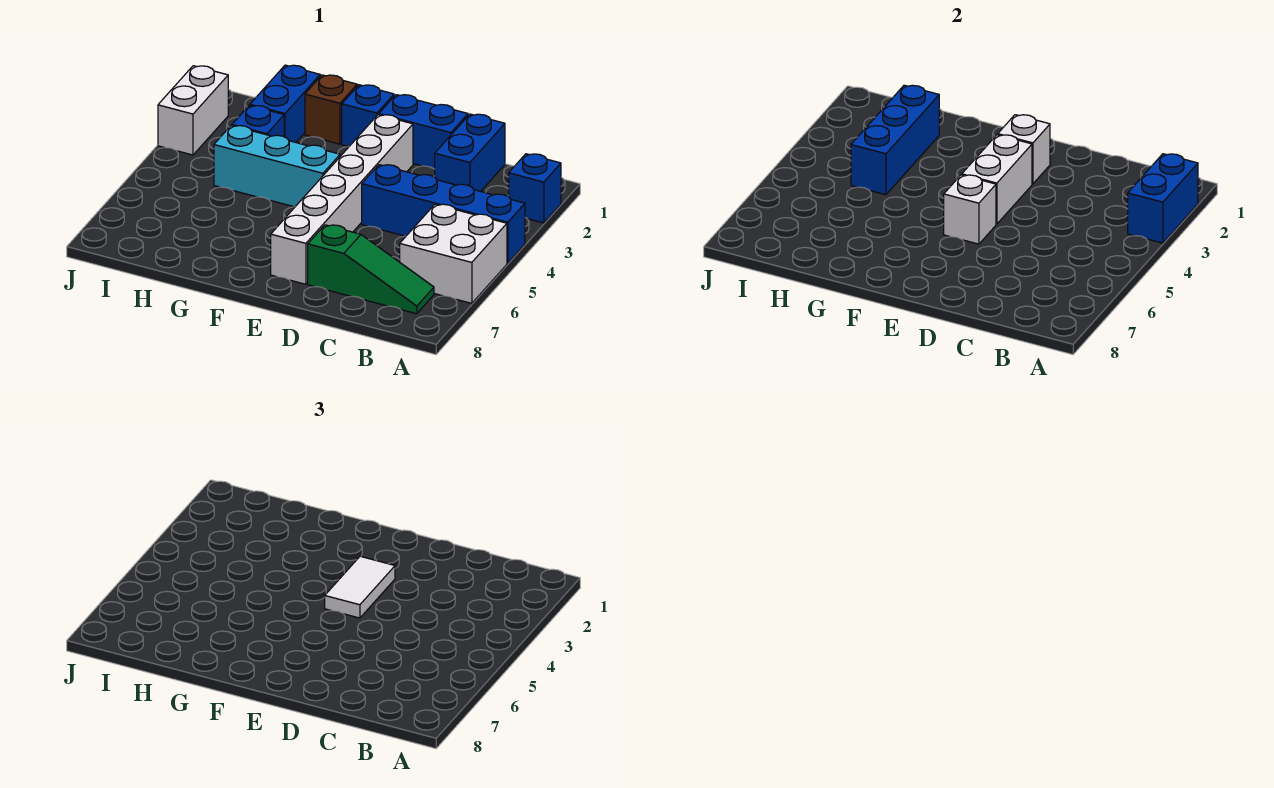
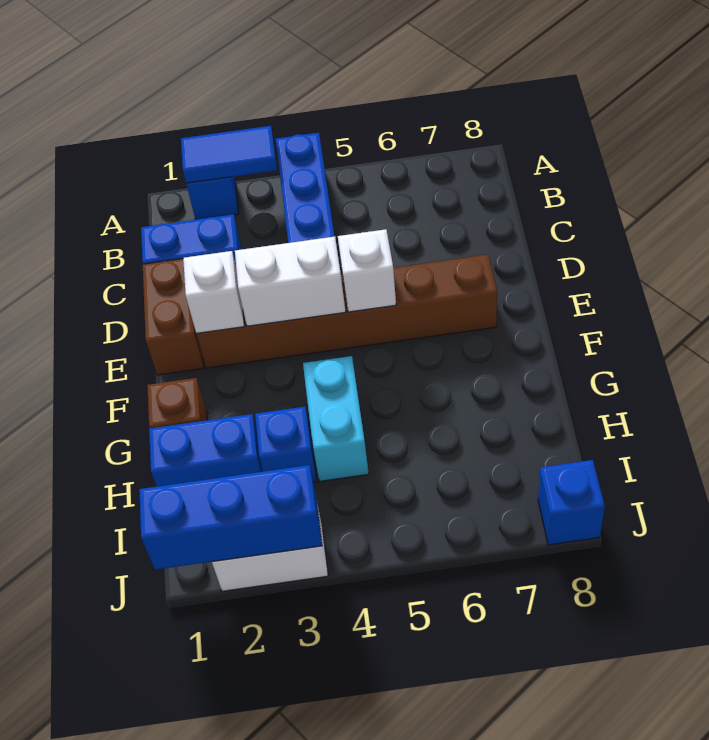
blue brick A2:A3 level 2 -> blue tile A2:A3 level 2
white brick A5:B6 level 1 -> none
green slope B7:D7 level 1 top D -> none
blue brick D1:E1 level 1 -> brown brick D1:E1 level 1
white brick E2:E7 level 1 -> brown brick E2:E7 level 1
white tile E3:E4 level 3 -> none
blue brick F1 level 1 -> blue brick J8 level 1
cyan brick F4:H4 level 1 -> cyan brick G4:H4 level 1
blue brick H2:H4 level 2 -> blue brick J1:J3 level 2

